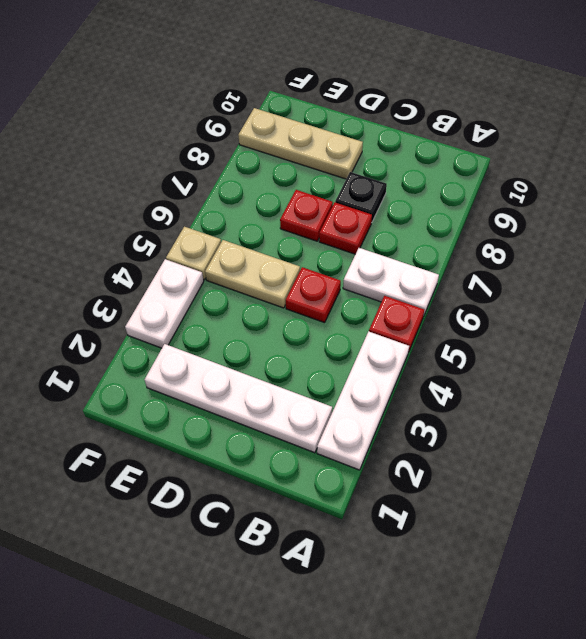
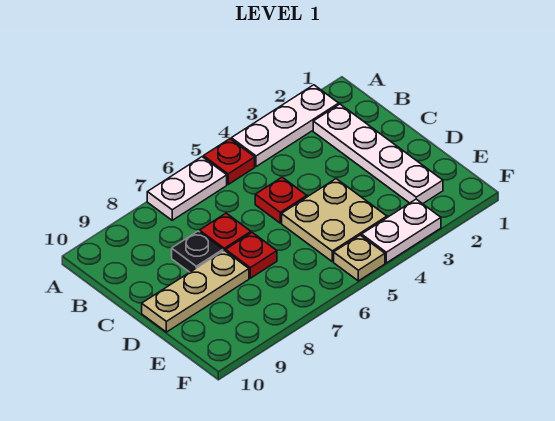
white plate A6:B6 level 1 -> white plate A6:A7 level 1
tan plate D5:E5 level 1 -> tan plate D4:E5 level 1
tan plate D9:F9 level 1 -> tan plate D8:D10 level 1

